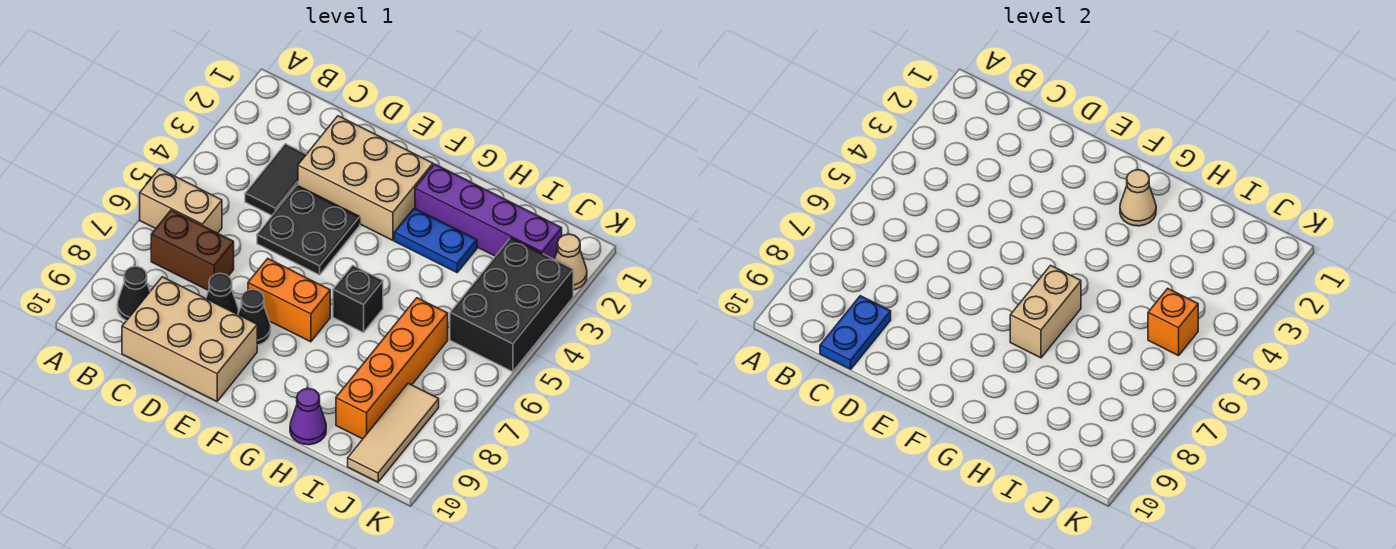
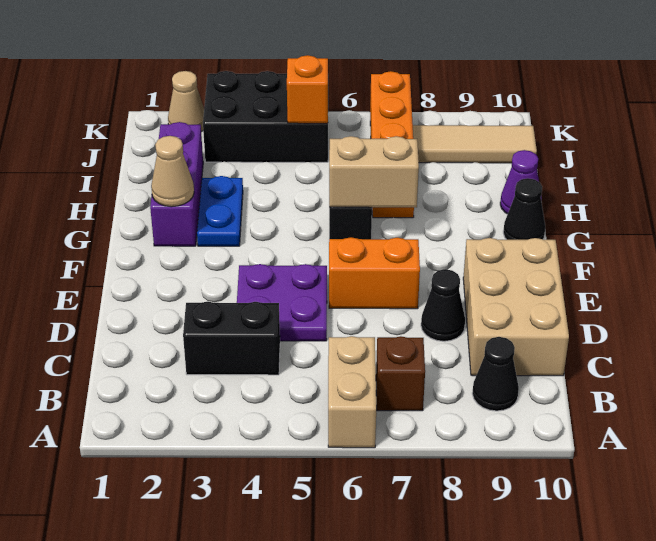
brown brick B7:C7 level 1 -> brown brick B7 level 1
black tile C3:C4 level 1 -> black brick C3:C4 level 1
blue plate C9:C10 level 2 -> none
tan brick D2:F3 level 1 -> none
black plate D4:E5 level 1 -> purple plate D4:E5 level 1
orange brick E7:F7 level 1 -> orange brick E6:E7 level 1
black cone E8 level 1 -> black cone G10 level 1
purple brick G2:J2 level 1 -> purple brick G2:I2 level 1
orange brick I6:I9 level 1 -> orange brick H7:K7 level 1

